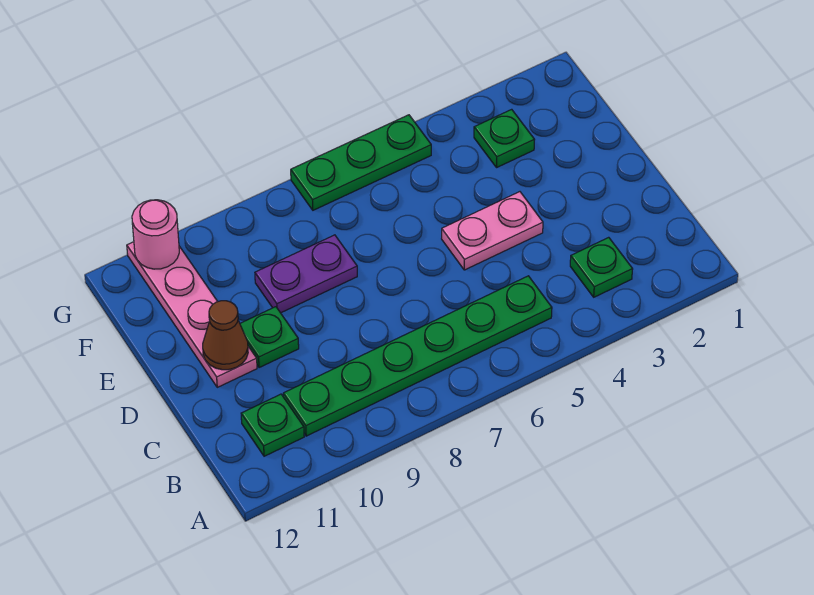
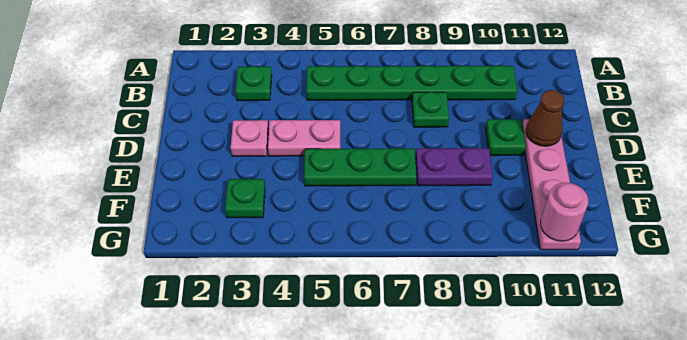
green plate B11 level 1 -> green plate C8 level 1
none -> pink plate D3 level 1
green plate G5:G7 level 1 -> green plate E5:E7 level 1

